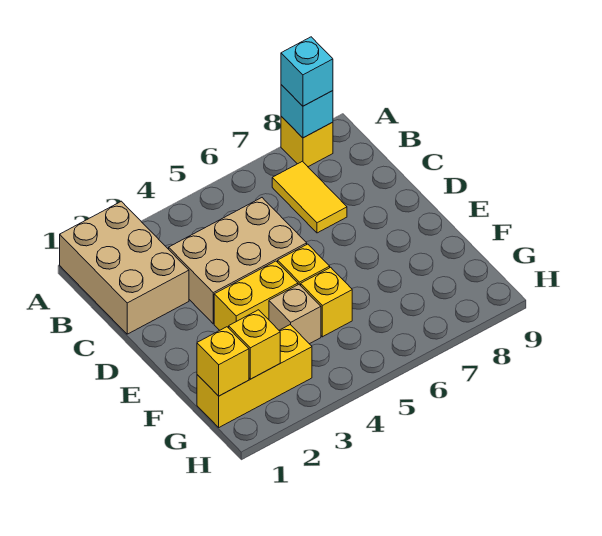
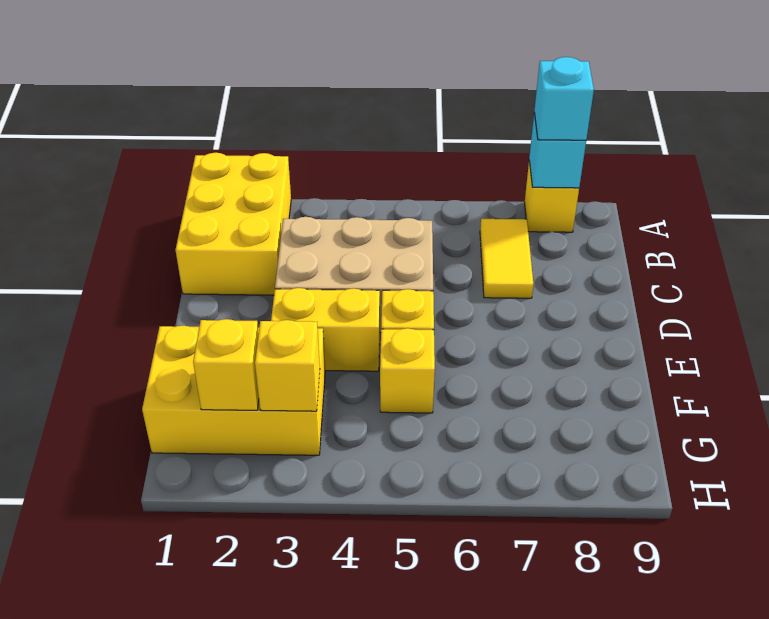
tan brick A1:C2 level 1 -> yellow brick A1:C2 level 1
tan brick F4 level 1 -> none
yellow brick G1:G3 level 1 -> yellow brick F1:G3 level 1
yellow brick G1 level 2 -> yellow brick G3 level 2

